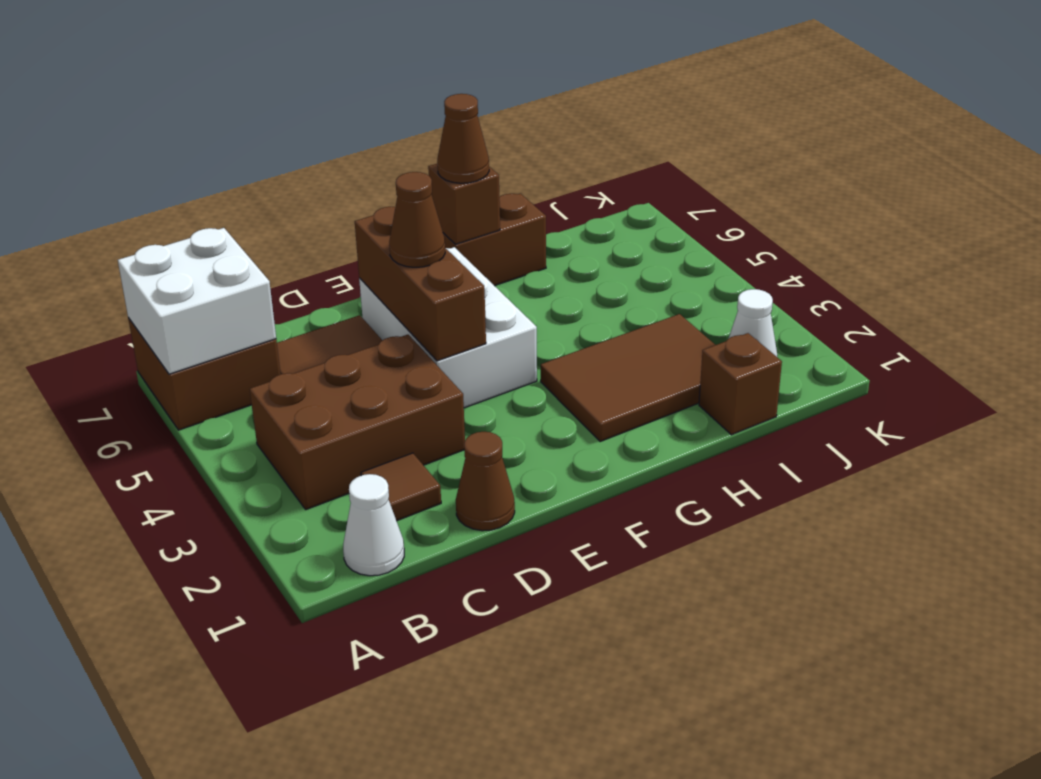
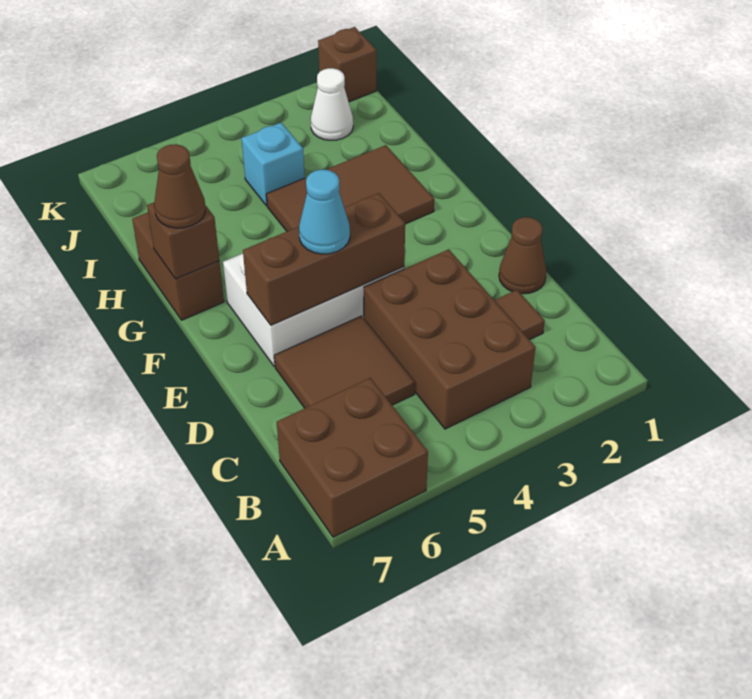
white brick A6:B7 level 2 -> none
white cone B1 level 1 -> none
brown cone E5 level 3 -> cyan cone E5 level 3
brown tile G2:I3 level 1 -> brown tile G2:H4 level 1
brown brick I1 level 1 -> brown brick K1 level 1
none -> cyan brick I4 level 1

